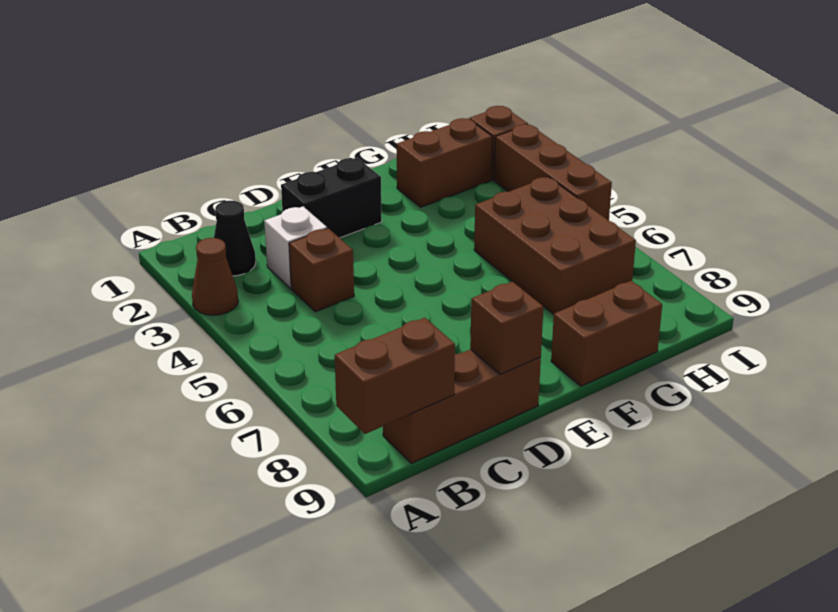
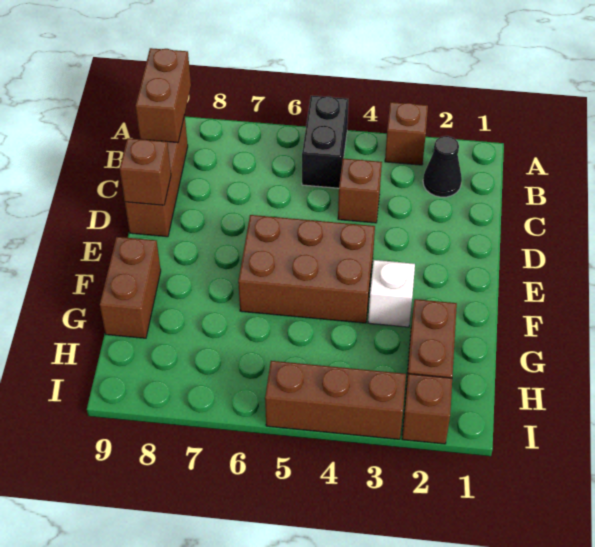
brown cone A3 level 1 -> brown brick A3 level 1
white brick C3 level 1 -> white brick F3 level 1
black brick D2:E2 level 1 -> black brick A5:B5 level 1
brown brick G5:H7 level 1 -> brown brick E4:F6 level 1

